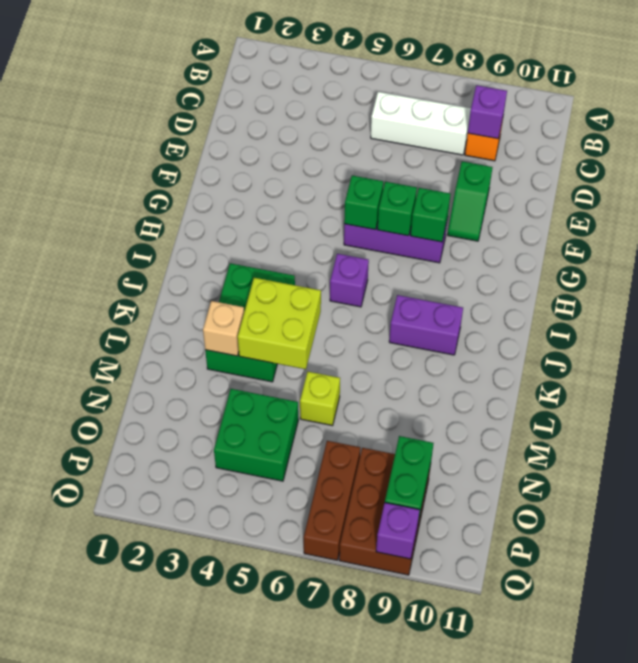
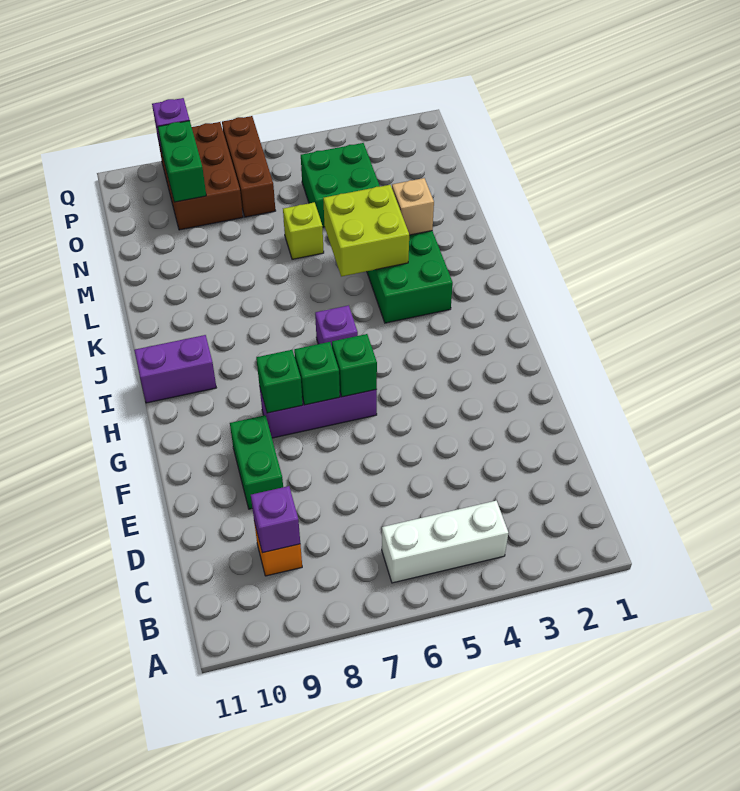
white brick C6:C8 level 1 -> white brick B4:B6 level 1
green slope E9:F9 level 1 top E -> green brick E9:F9 level 1
purple brick J8:J9 level 1 -> purple brick I10:I11 level 1

